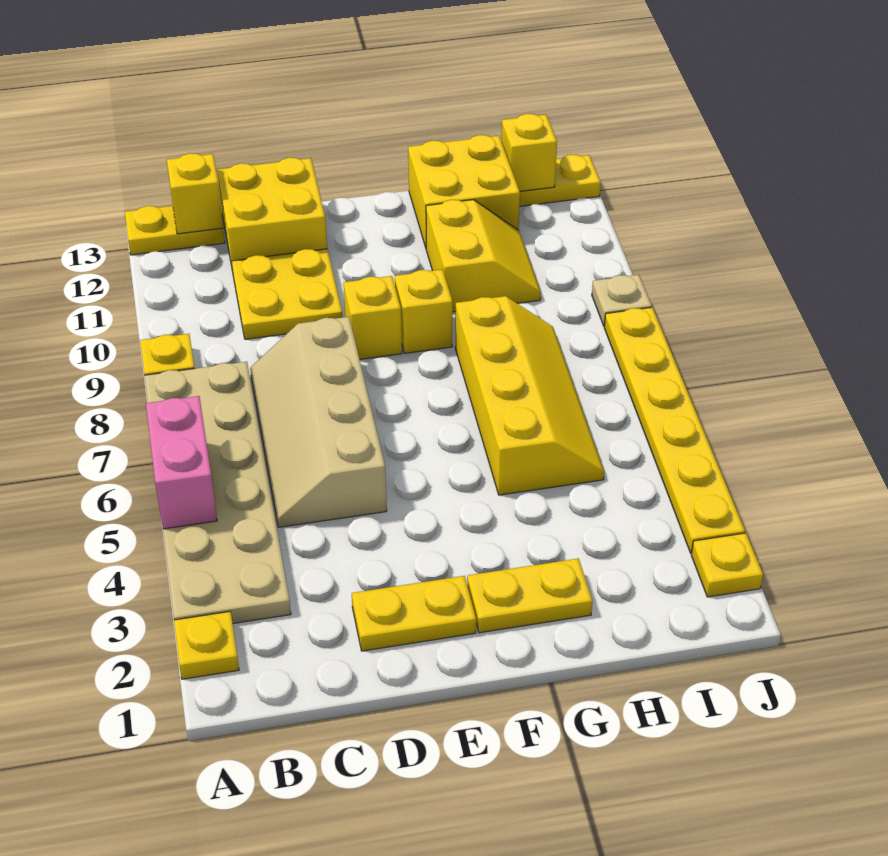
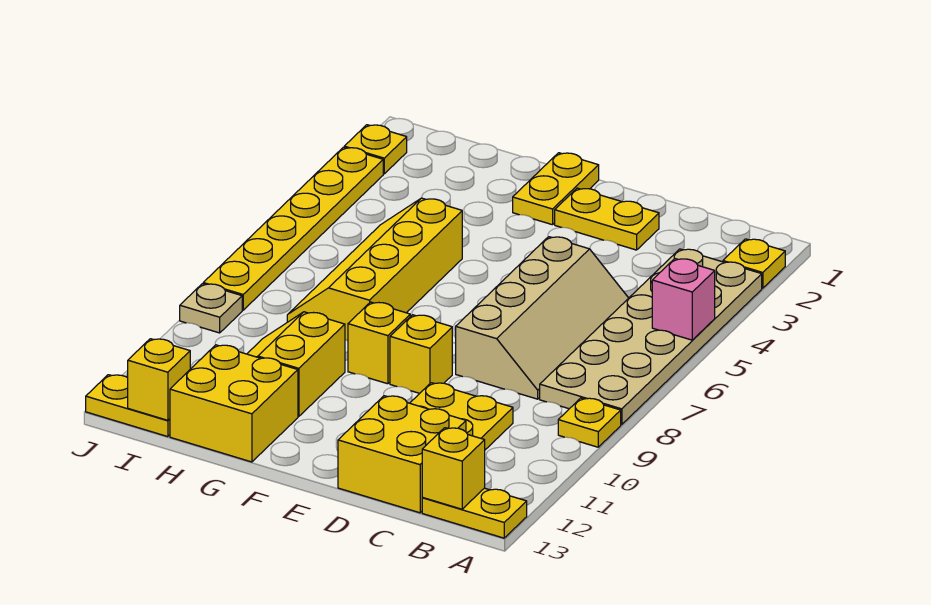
pink brick A5:A6 level 2 -> pink brick A5 level 2
yellow plate F2:G2 level 1 -> yellow plate F1:F2 level 1

